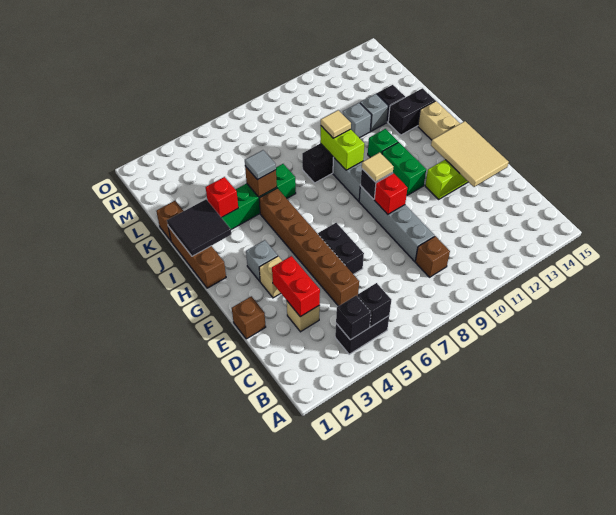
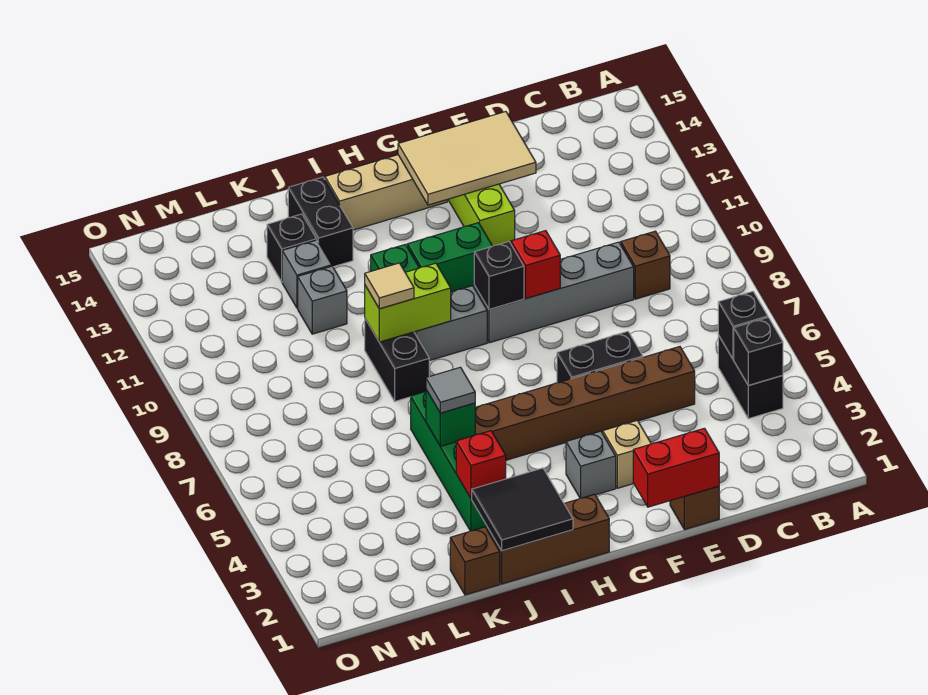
tan brick D3 level 1 -> none
red brick D3:E3 level 2 -> red brick E1:F1 level 2
tan tile G9 level 3 -> none
brown brick J5 level 2 -> green brick J5 level 2

